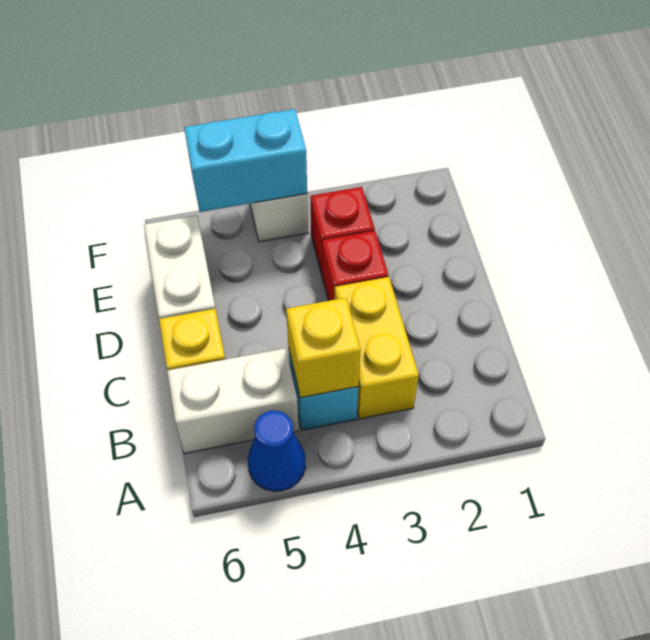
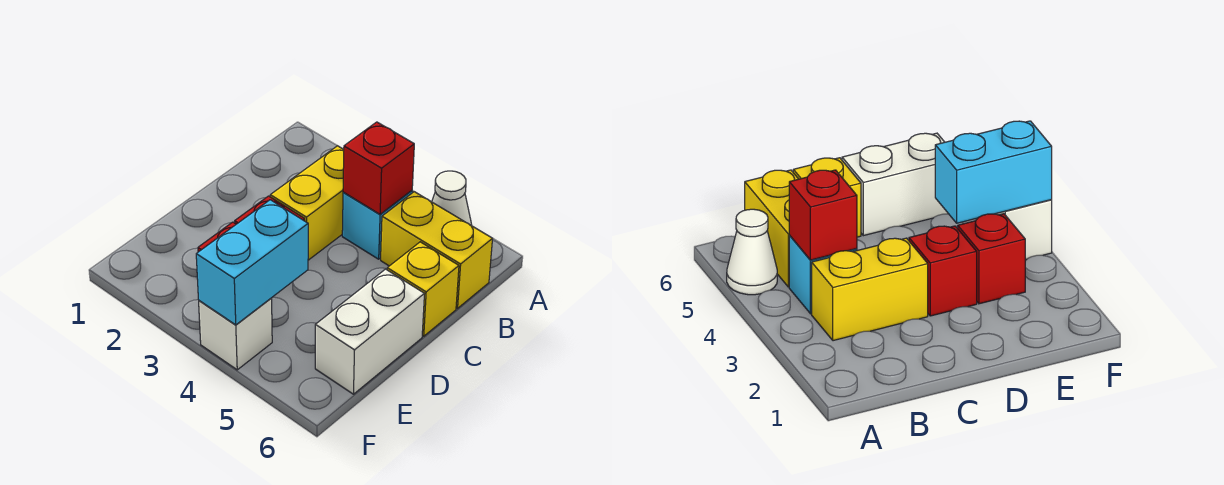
blue cone A5 level 1 -> white cone A5 level 1
yellow brick B4 level 2 -> red brick B4 level 2
white brick B5:B6 level 1 -> yellow brick B5:B6 level 1
cyan brick F4:F5 level 2 -> cyan brick E4:F4 level 2

